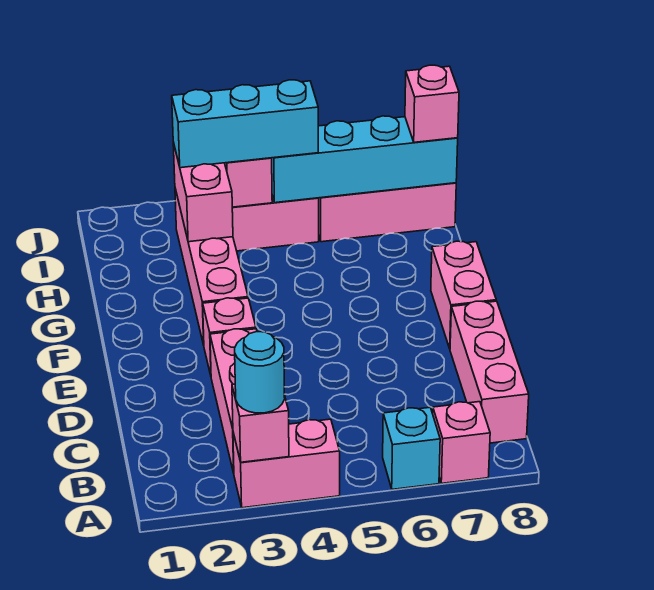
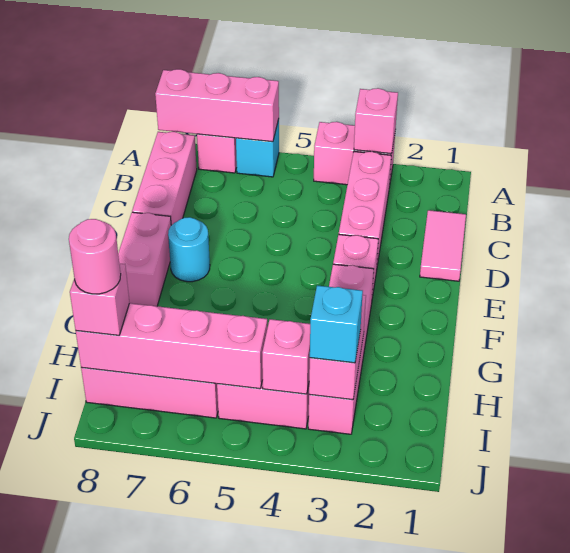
cyan round brick A3 level 3 -> cyan round brick E7 level 1
none -> pink brick A6:A8 level 2
none -> pink tile C1:D1 level 1
cyan brick I3:I5 level 3 -> cyan brick I3 level 3
cyan brick I5:I8 level 2 -> pink brick I5:I8 level 2
none -> pink round brick I8 level 4

